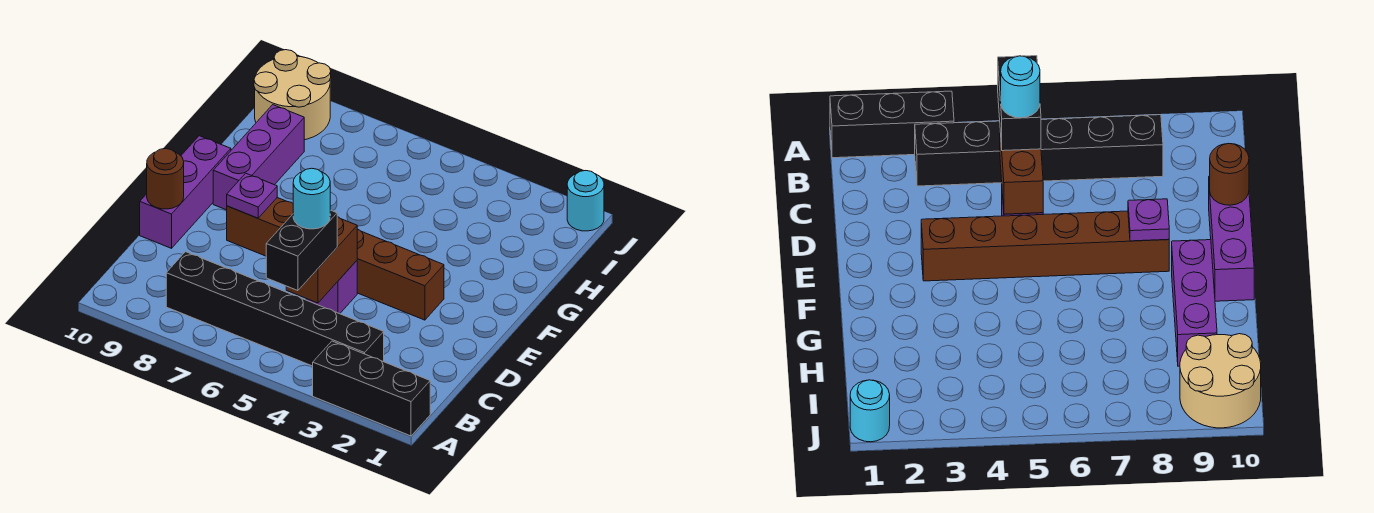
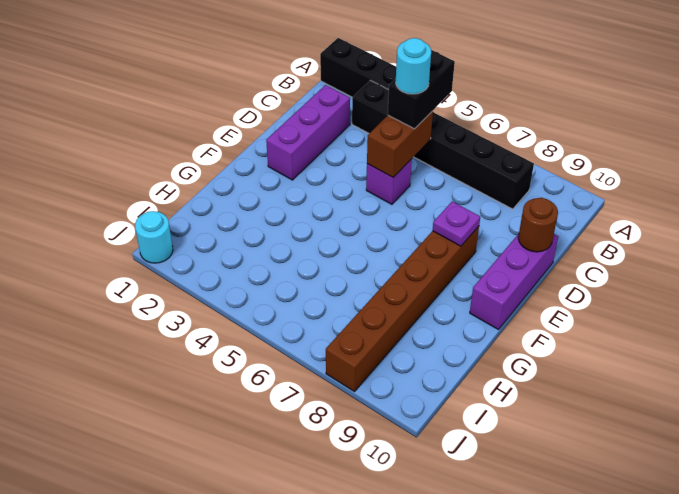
brown brick E3:E8 level 1 -> brown brick E8:J8 level 1
purple brick F9:H9 level 1 -> purple brick C2:E2 level 1
tan round brick I9:J10 level 1 -> none

